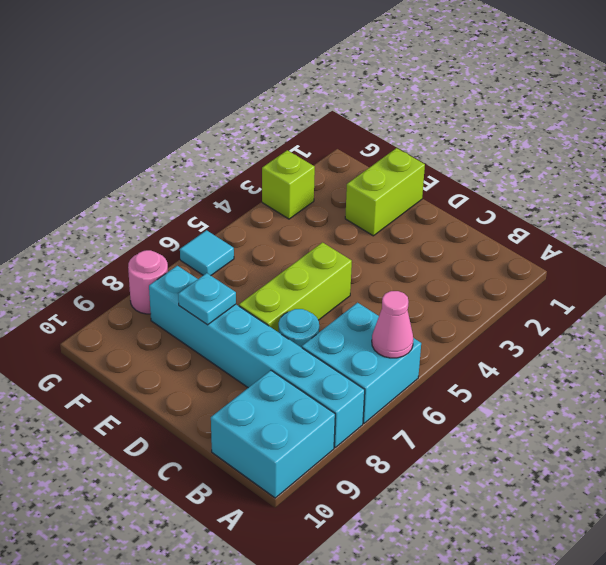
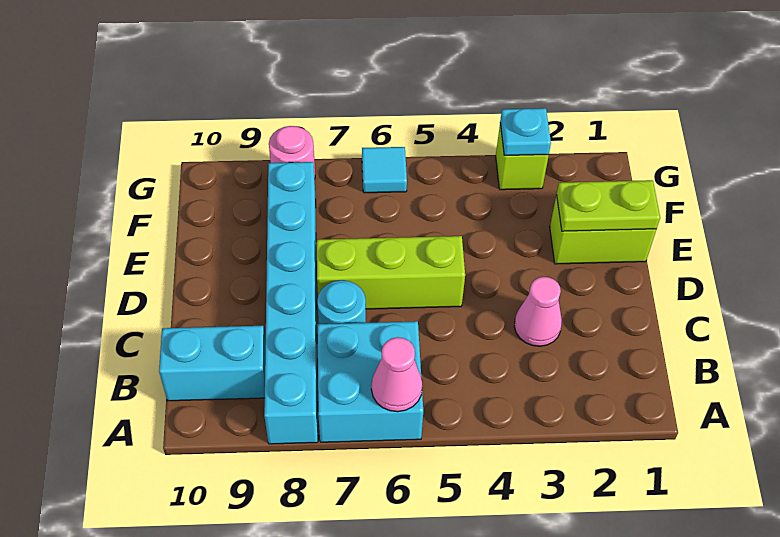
cyan brick A9:B10 level 1 -> cyan brick B9:B10 level 1
none -> pink cone C3 level 1
none -> lime plate E1:E2 level 2
cyan plate E8 level 2 -> cyan plate G3 level 2

